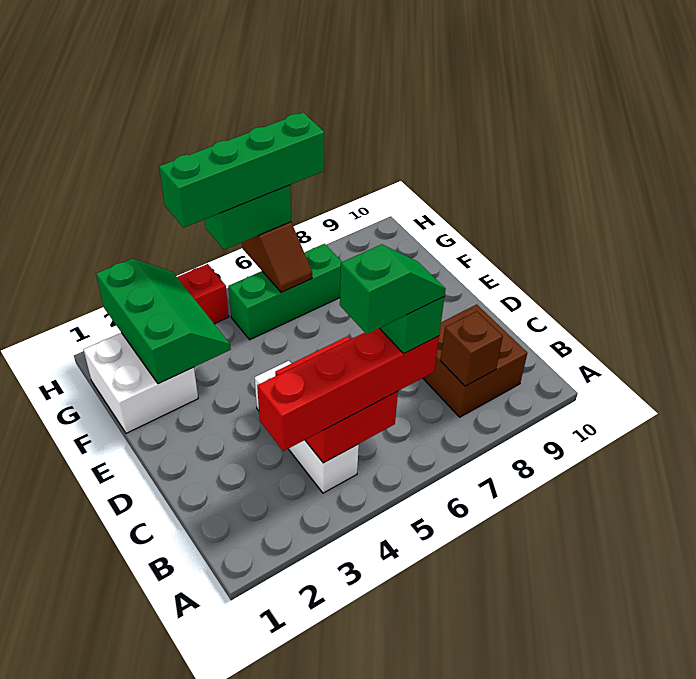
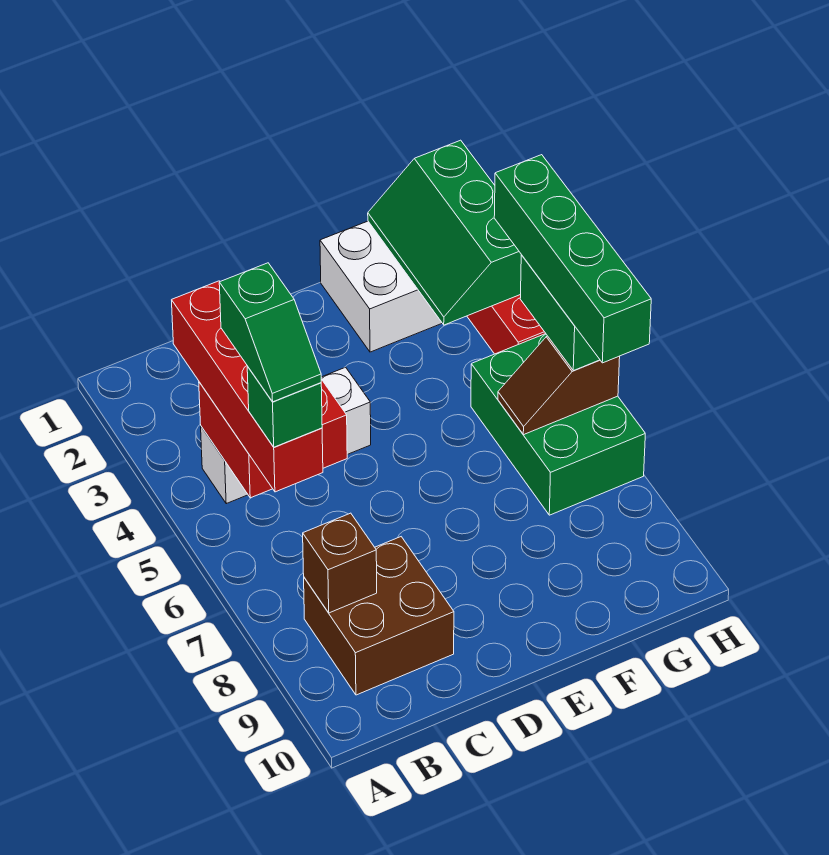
green slope F2:H3 level 2 top 2 -> green slope G1:H3 level 2 top H
green brick G5:G7 level 1 -> green brick G5:H7 level 1

